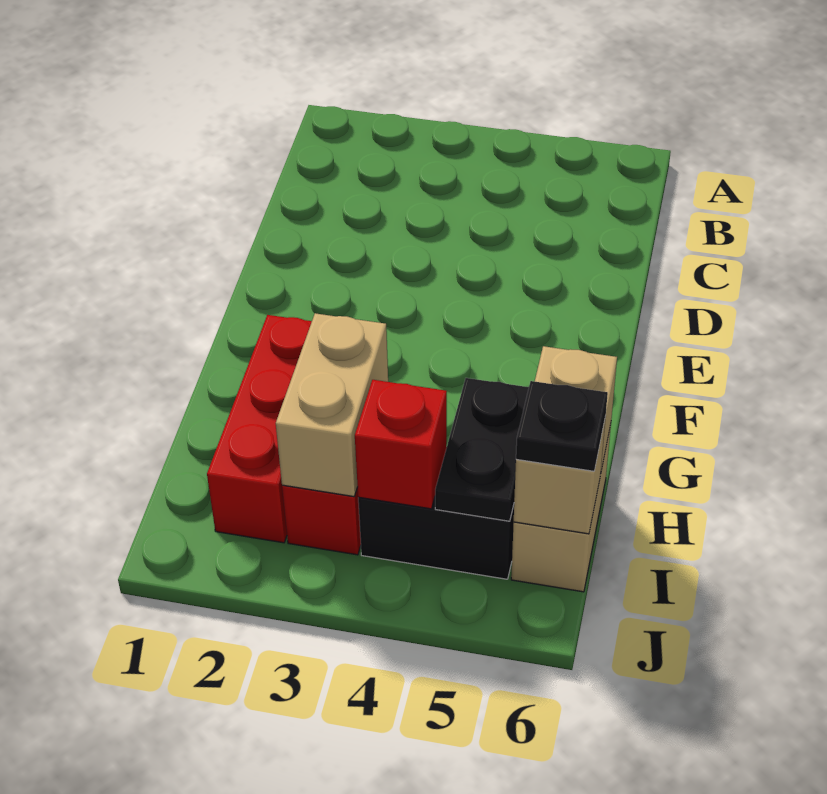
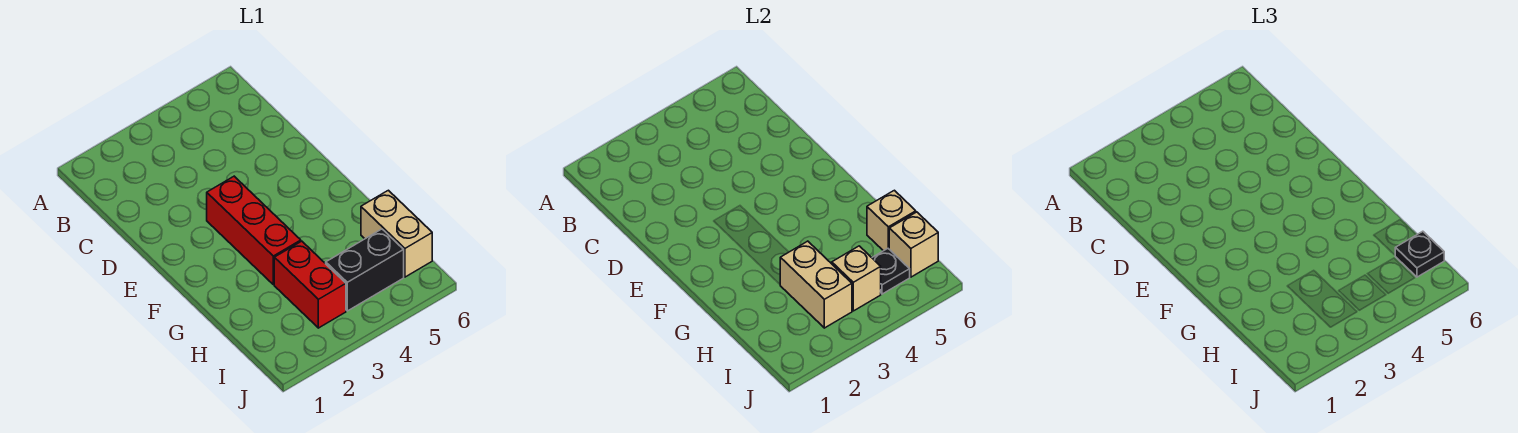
red brick G2:I2 level 1 -> red brick E3:G3 level 1
black plate H5:I5 level 2 -> black plate I5 level 2
red brick I4 level 2 -> tan brick I4 level 2

